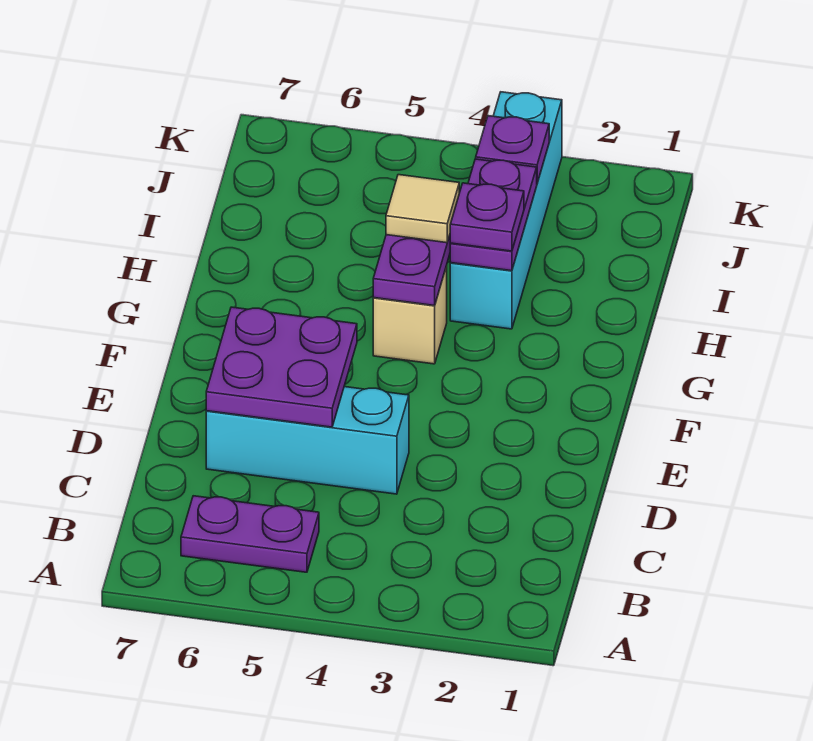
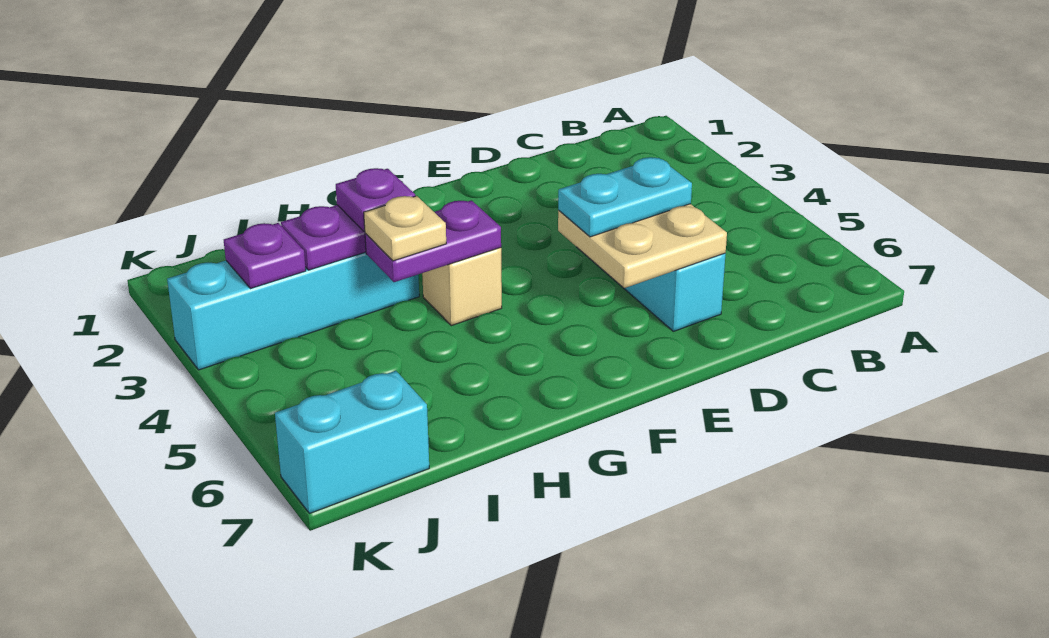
purple plate B5:B6 level 1 -> none
purple plate D5:E6 level 2 -> tan plate D5:E6 level 2
none -> cyan plate D5:E5 level 3
tan tile H4 level 3 -> tan plate H4 level 3
none -> cyan brick J7:K7 level 1

